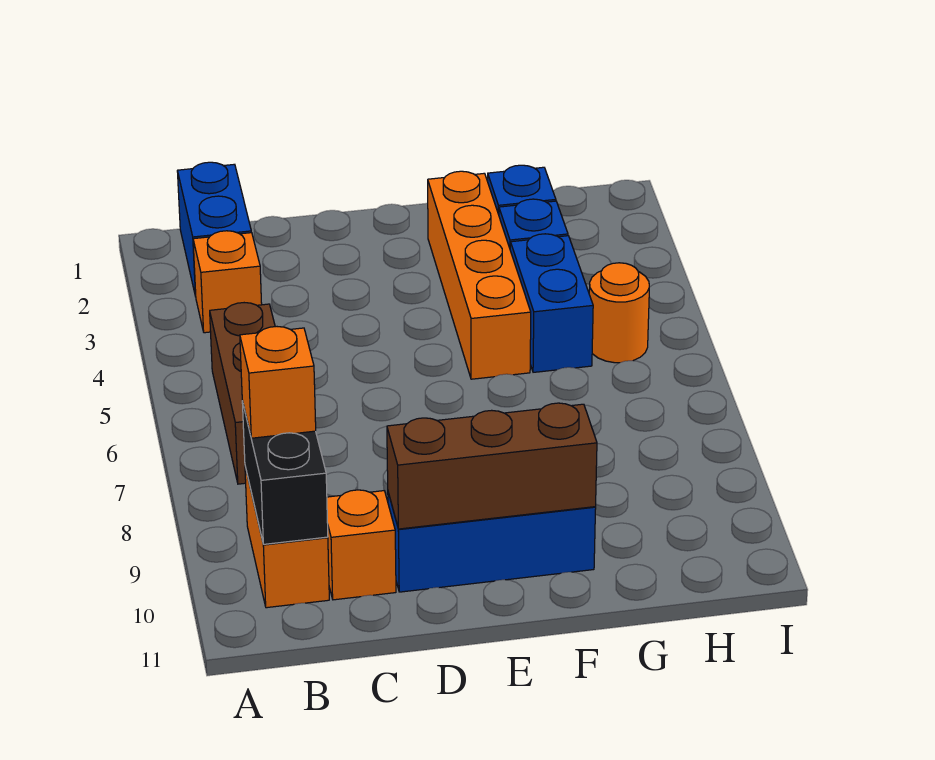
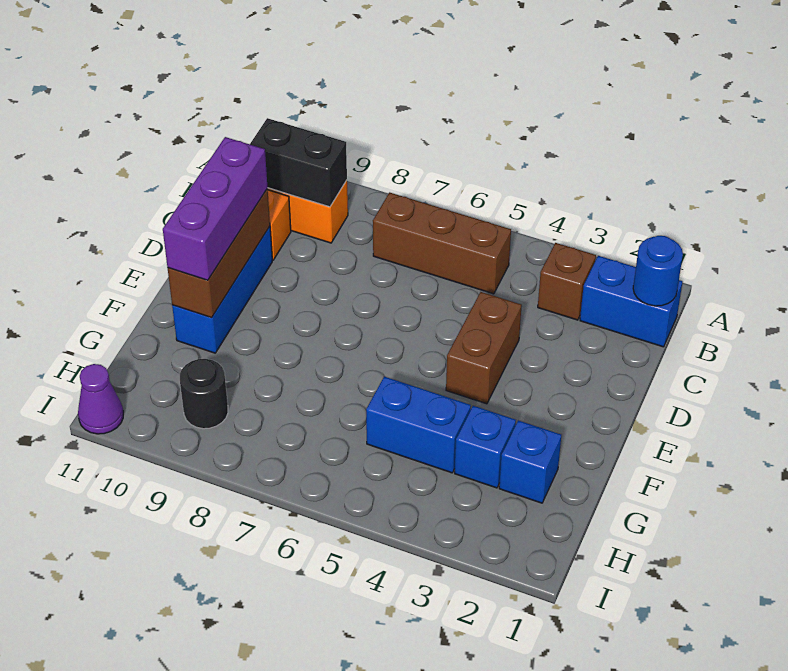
none -> blue round brick B1 level 2
orange brick B3 level 1 -> brown brick B3 level 1
orange brick B9 level 3 -> none
none -> brown brick D4:E4 level 1
none -> purple brick D10:F10 level 3
orange brick F2:F5 level 1 -> none
orange round brick H5 level 1 -> none
none -> black round brick H9 level 1
none -> purple cone I11 level 1

